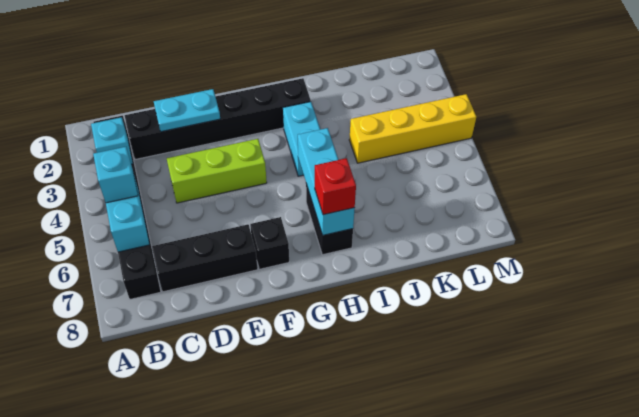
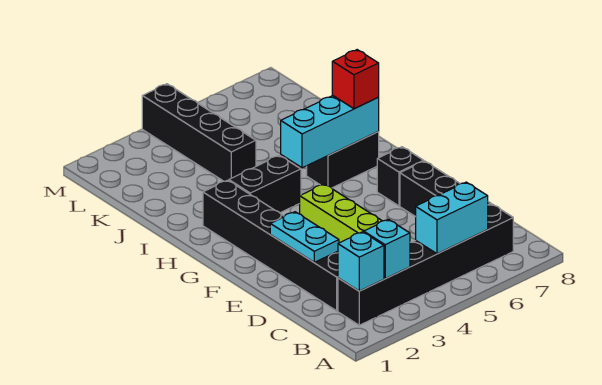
cyan brick B5 level 3 -> cyan brick B2 level 2
cyan brick H3:H4 level 1 -> black brick H3:H4 level 1
yellow brick J4:M4 level 1 -> black brick J4:M4 level 1

